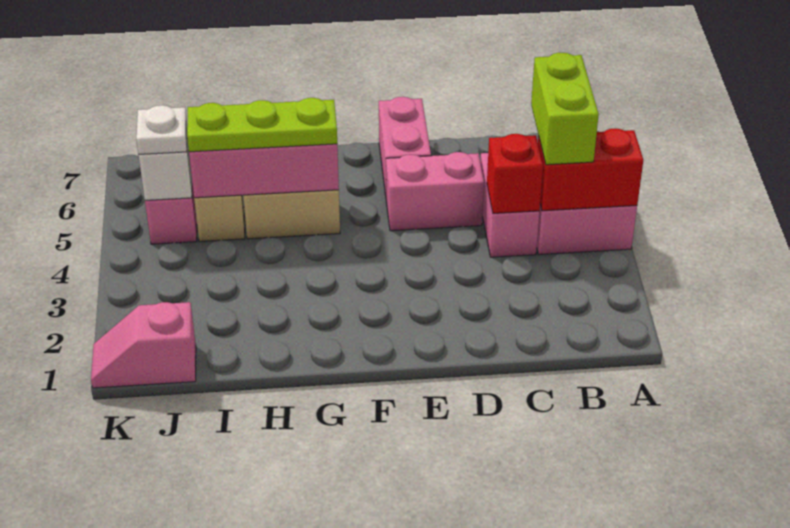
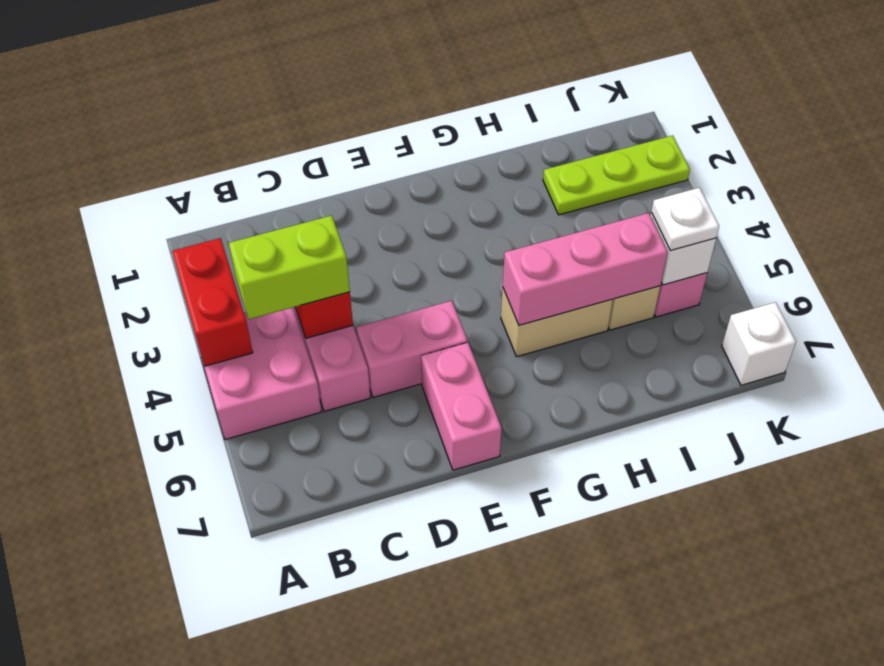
red brick A4:B4 level 2 -> red brick A3:A4 level 2
lime brick B4:B5 level 3 -> lime brick B4:C4 level 3
lime plate G5:I5 level 3 -> lime plate I2:K2 level 1
pink slope J1:K1 level 1 top J -> none
none -> white brick K7 level 1

